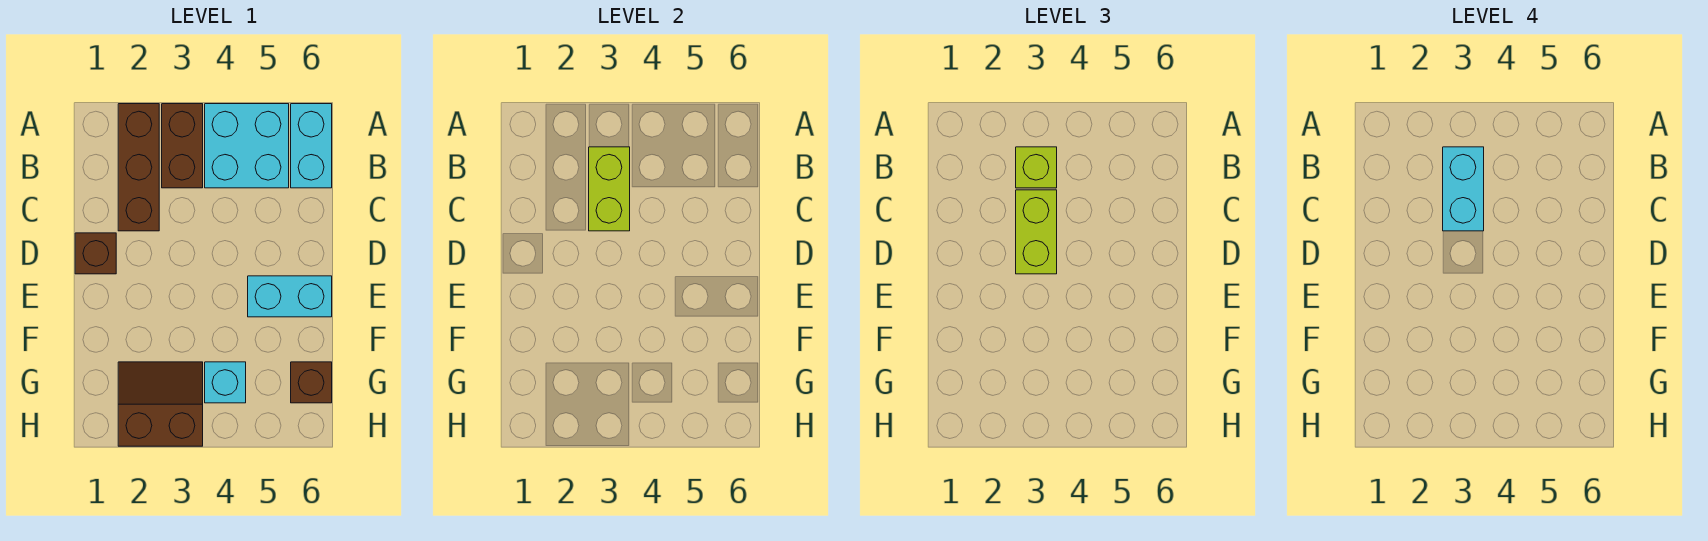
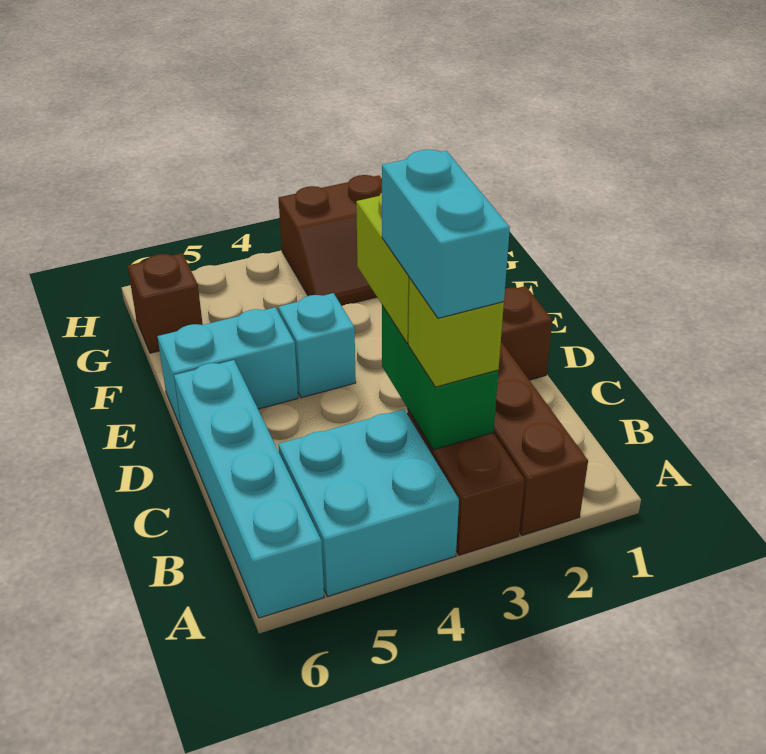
cyan brick A6:B6 level 1 -> cyan brick A6:D6 level 1
lime brick B3:C3 level 2 -> green brick B3:C3 level 2
cyan brick G4 level 1 -> cyan brick E4 level 1

